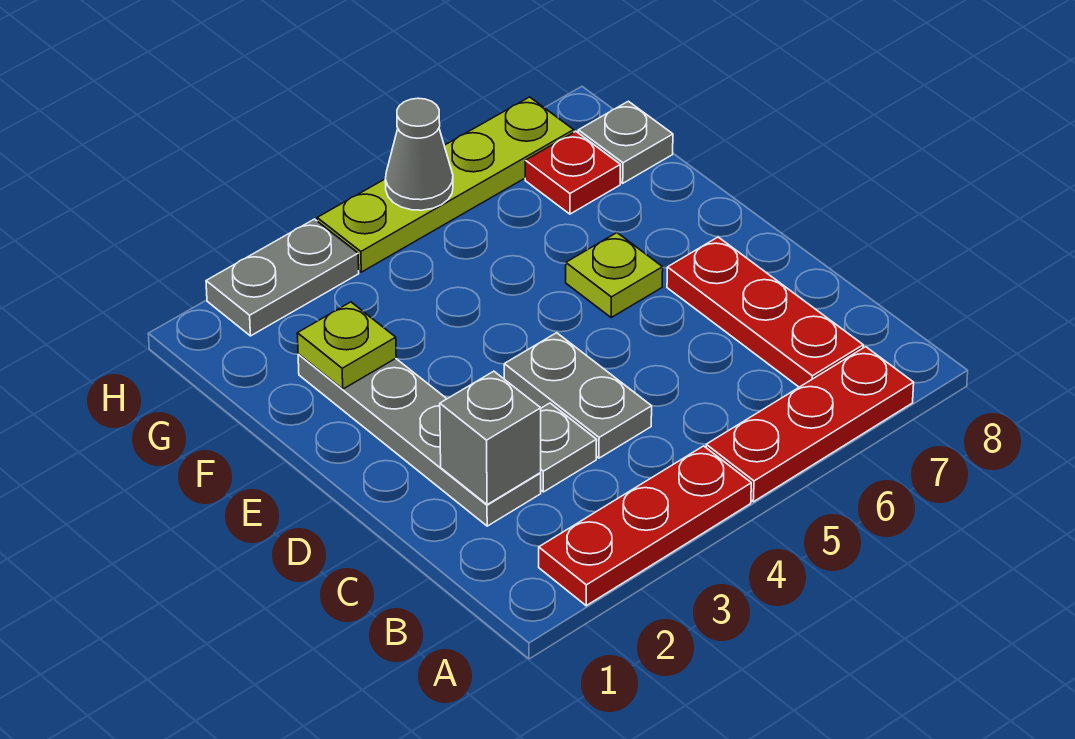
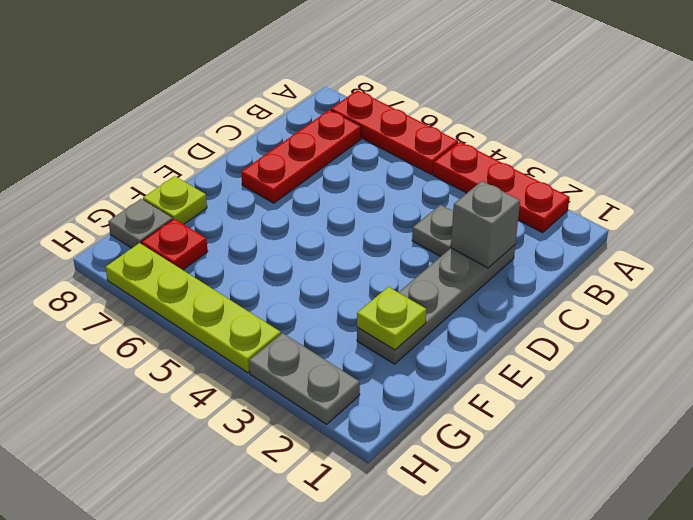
grey plate C4:D4 level 1 -> none
lime plate E6 level 1 -> lime plate F8 level 1
grey cone H5 level 2 -> none

